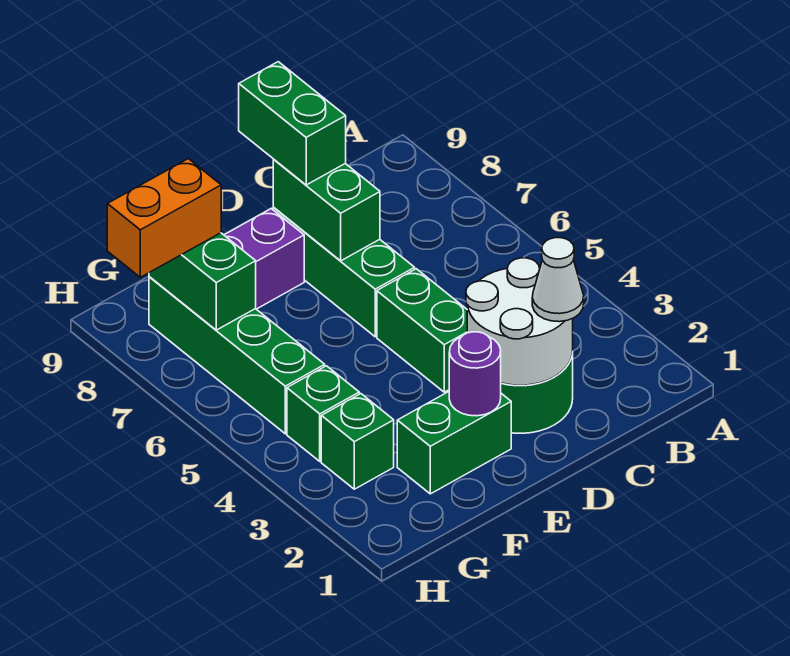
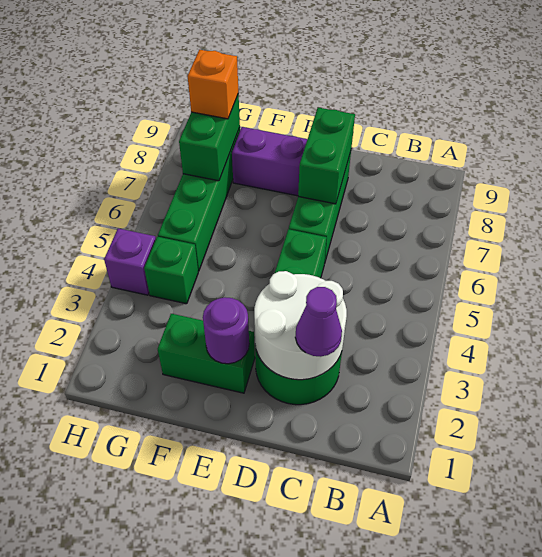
white cone C2 level 3 -> purple cone C2 level 3
green brick D8:D9 level 3 -> none
green brick G3 level 1 -> none
orange brick G8:H8 level 3 -> orange brick G8 level 3
none -> purple brick H4 level 1

